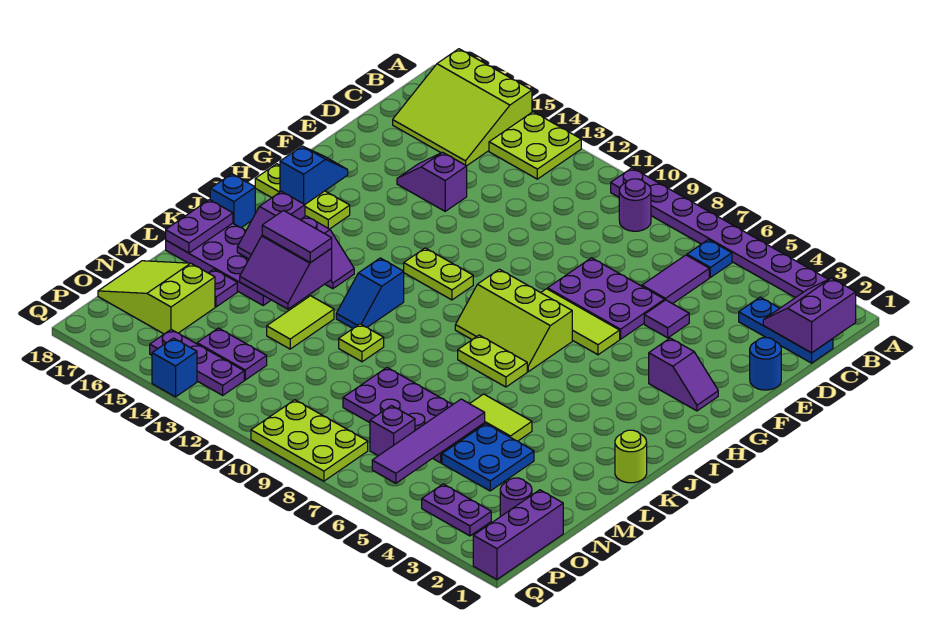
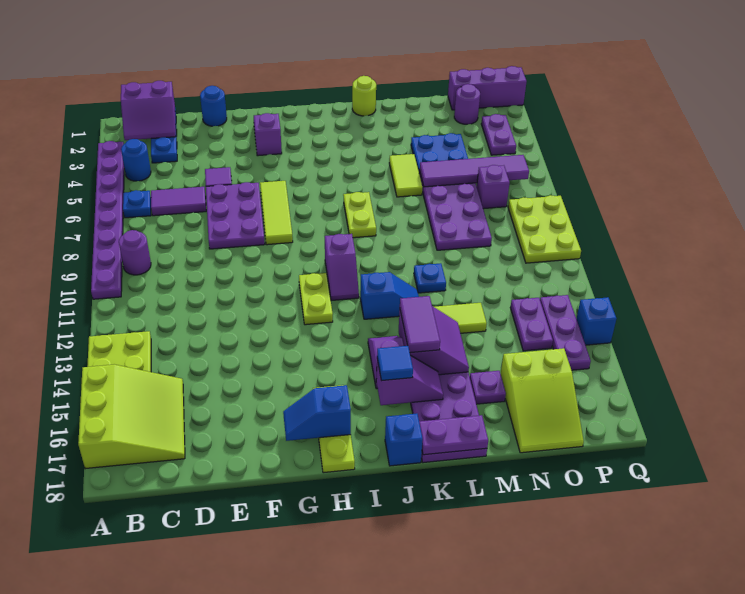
none -> blue round brick B4 level 1
purple slope E14:E15 level 1 top 14 -> purple slope I10:I11 level 1 top 10
lime slope H7:I9 level 1 top H -> none
none -> blue tile J16 level 3
lime plate L11 level 1 -> blue plate L11 level 1

